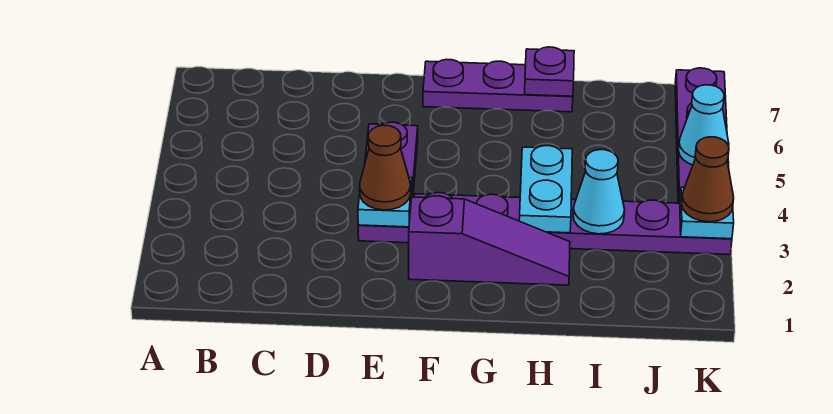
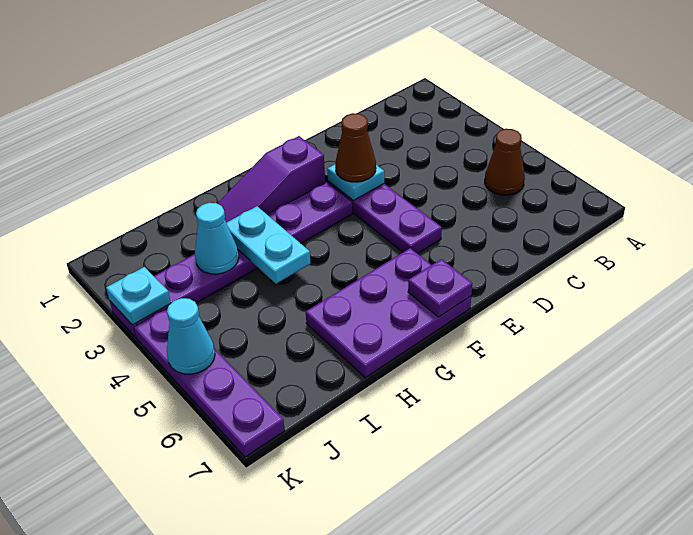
purple plate F7:H7 level 1 -> purple plate F6:H7 level 1
purple plate H7 level 2 -> purple plate F7 level 2
brown cone K3 level 3 -> brown cone B5 level 1

